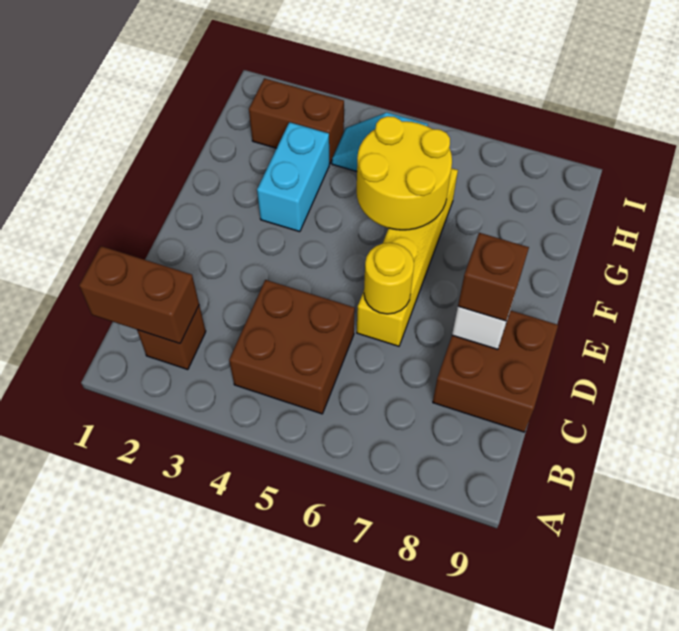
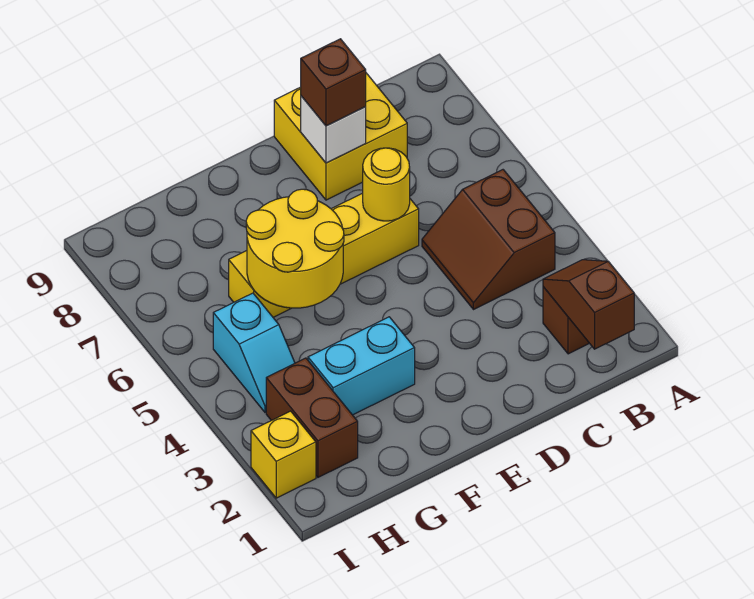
brown brick B1:B2 level 2 -> brown slope B1:B2 level 2 top 1
brown brick B4:C5 level 1 -> brown slope B4:C5 level 1 top B
brown brick C8:D9 level 1 -> yellow brick C8:D9 level 1
none -> yellow brick I2 level 1

